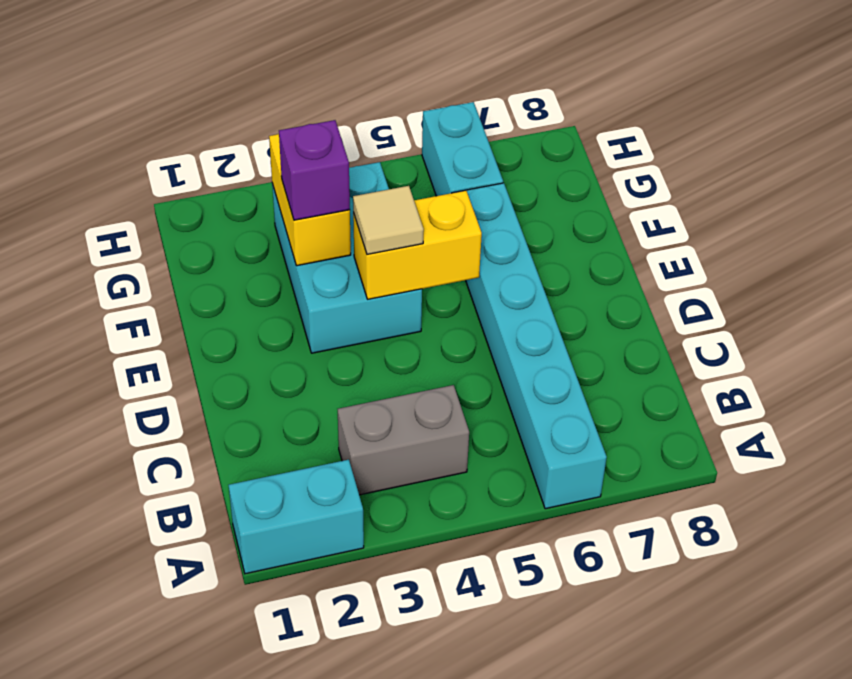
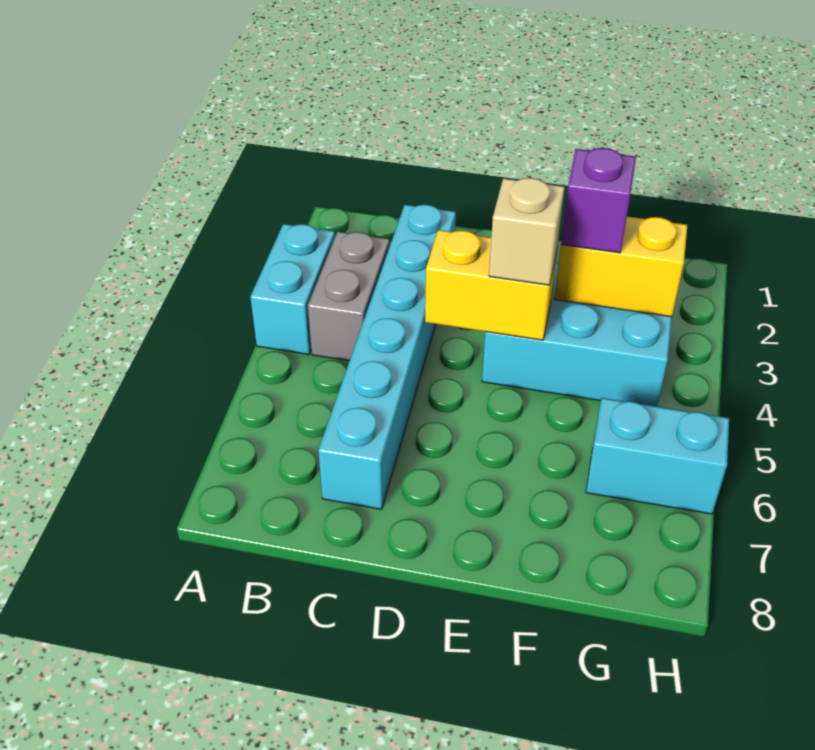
cyan brick A1:A2 level 1 -> cyan brick A3:A4 level 1
cyan brick A6:F6 level 1 -> cyan brick C2:C7 level 1
yellow brick E4:E5 level 2 -> yellow brick D4:E4 level 2
tan tile E4 level 3 -> tan brick E4 level 3

